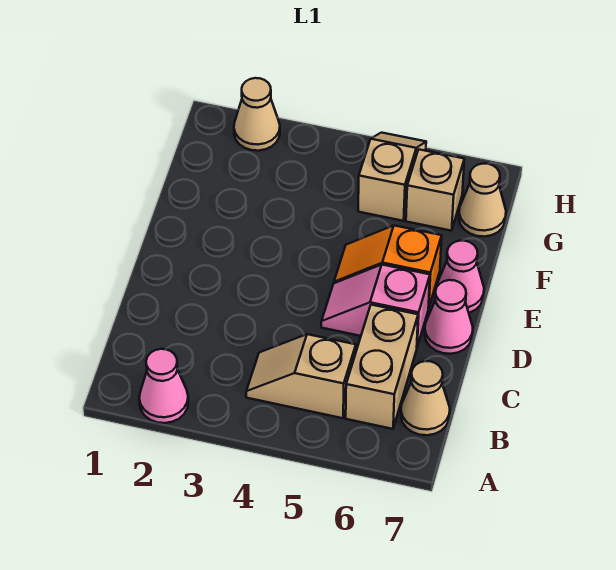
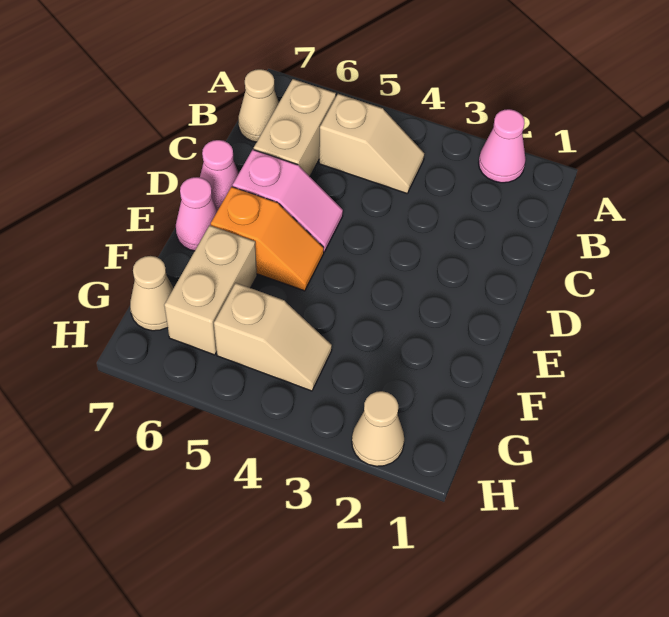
tan slope G5:H5 level 1 top G -> tan slope G4:G5 level 1 top 5
tan brick G6 level 1 -> tan brick F6:G6 level 1

